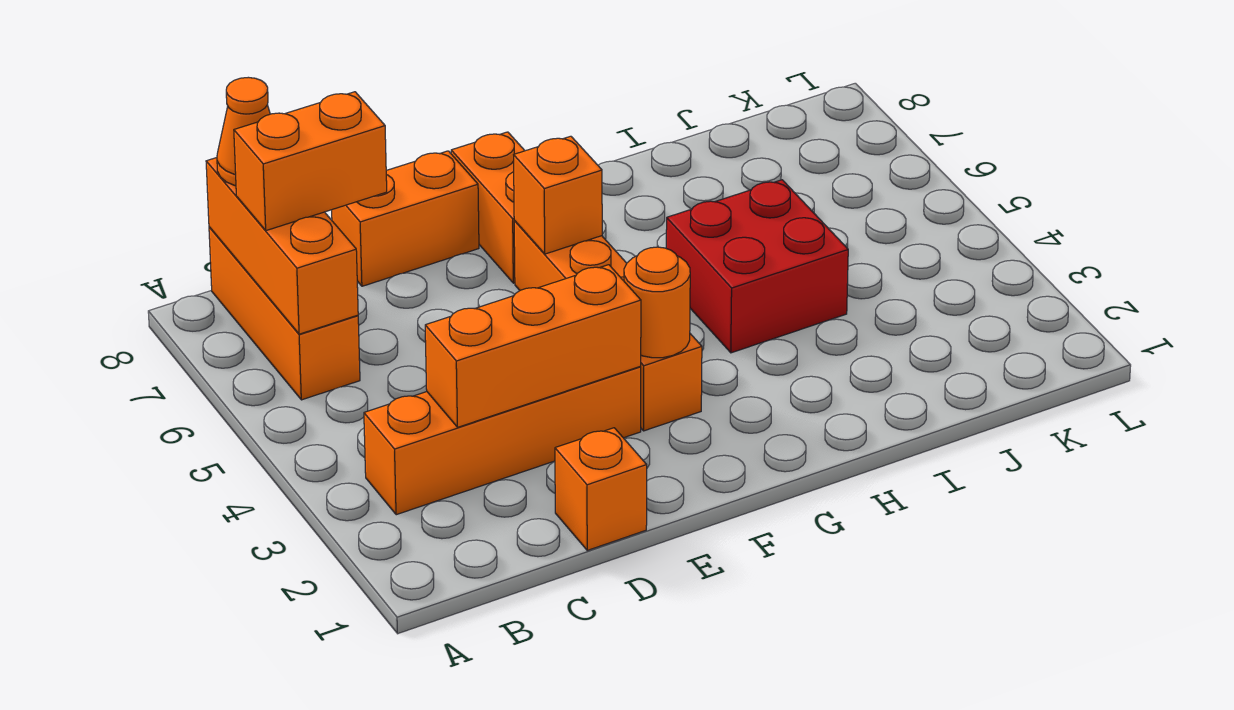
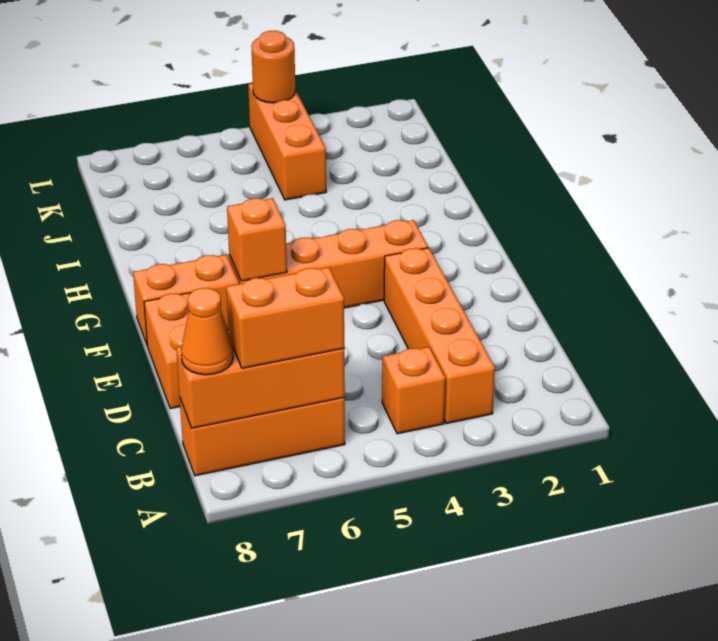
orange brick B7:C7 level 3 -> orange brick B6:B7 level 3
orange brick C3:E3 level 2 -> orange brick J4:L4 level 1
orange brick D1 level 1 -> orange brick B4 level 1
orange round brick F3 level 2 -> orange round brick L4 level 2
red brick H4:I5 level 1 -> none

